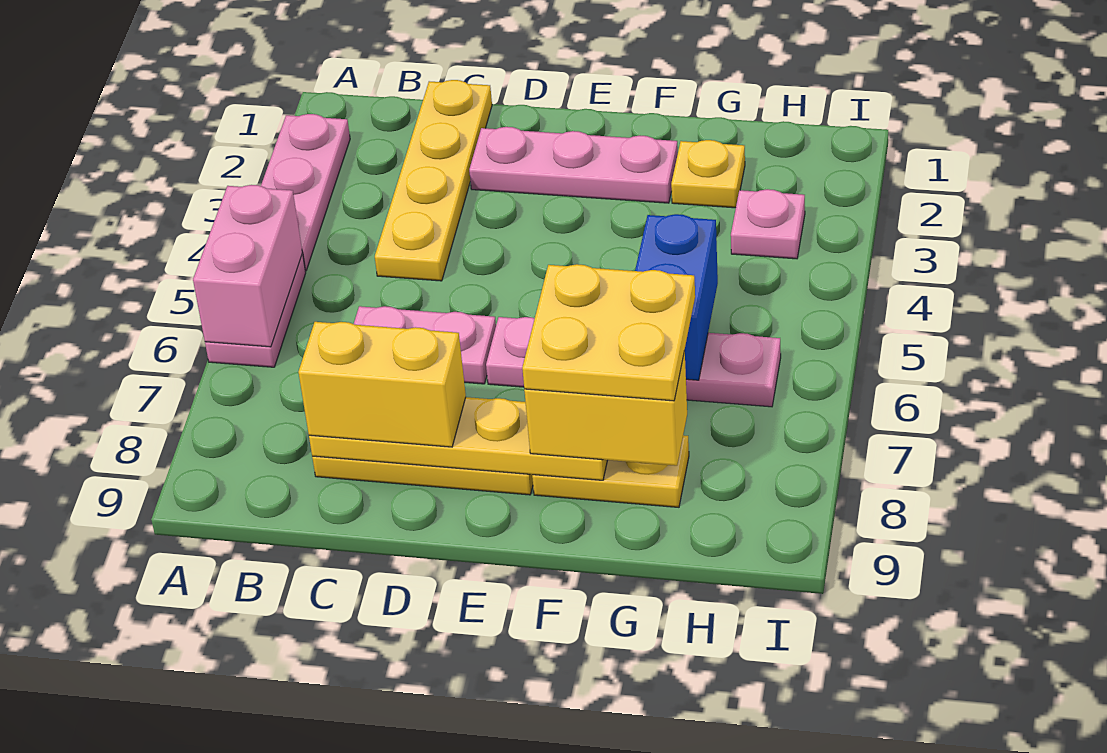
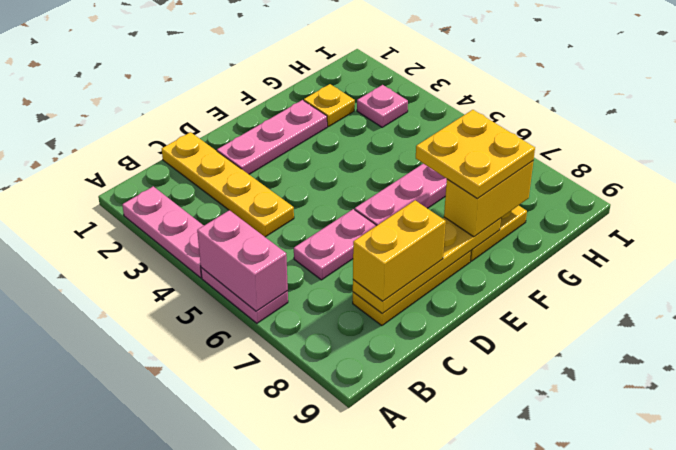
blue brick G5:G6 level 2 -> none

